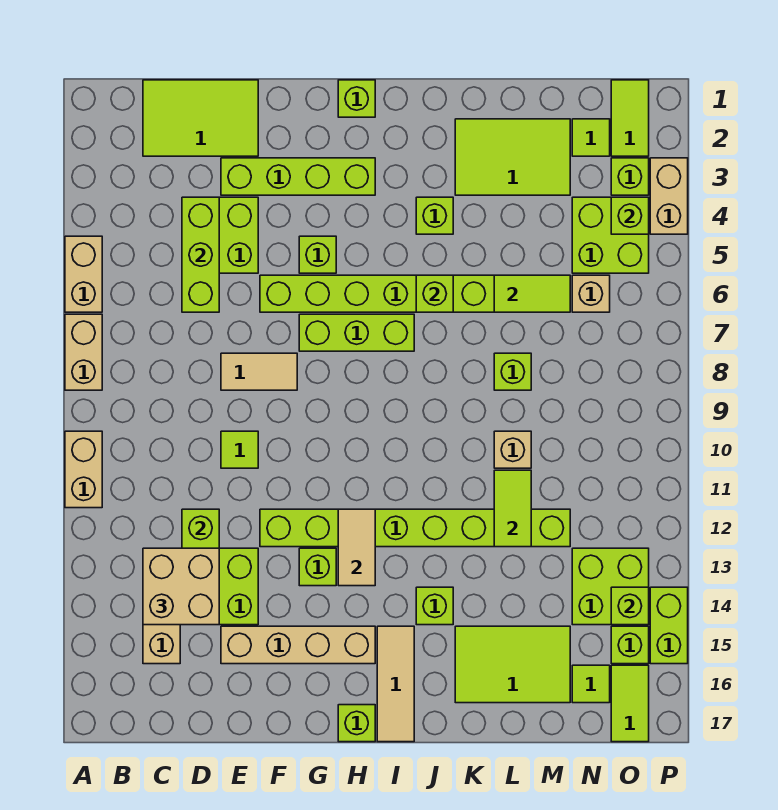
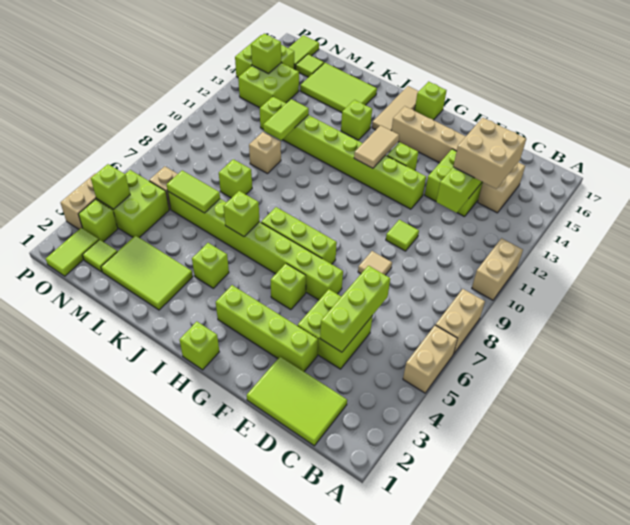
tan tile E8:F8 level 1 -> tan tile E8 level 1

